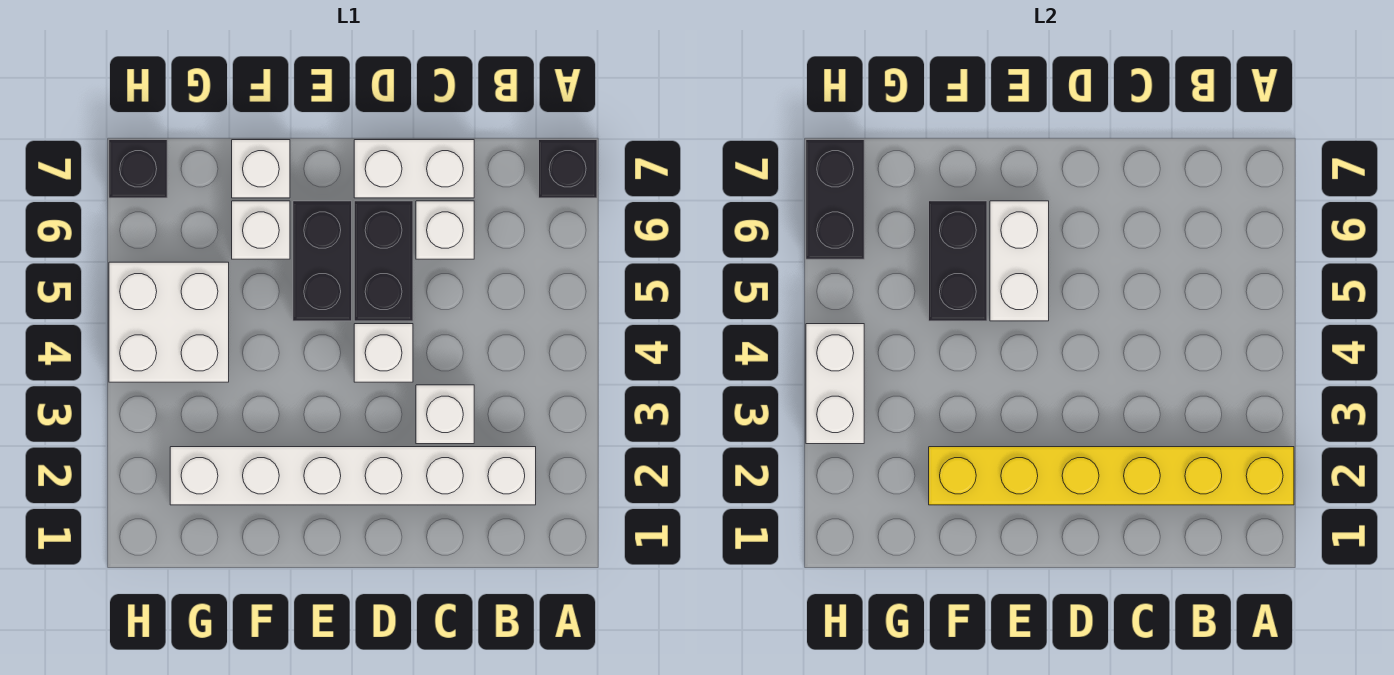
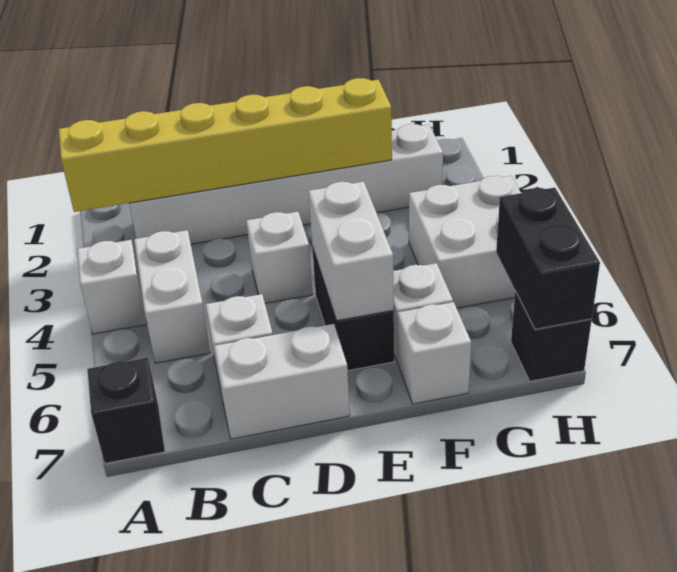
white brick C3 level 1 -> white brick A4 level 1
black brick D5:D6 level 1 -> none
black brick F5:F6 level 2 -> none
white brick H3:H4 level 2 -> white brick B4:B5 level 1

